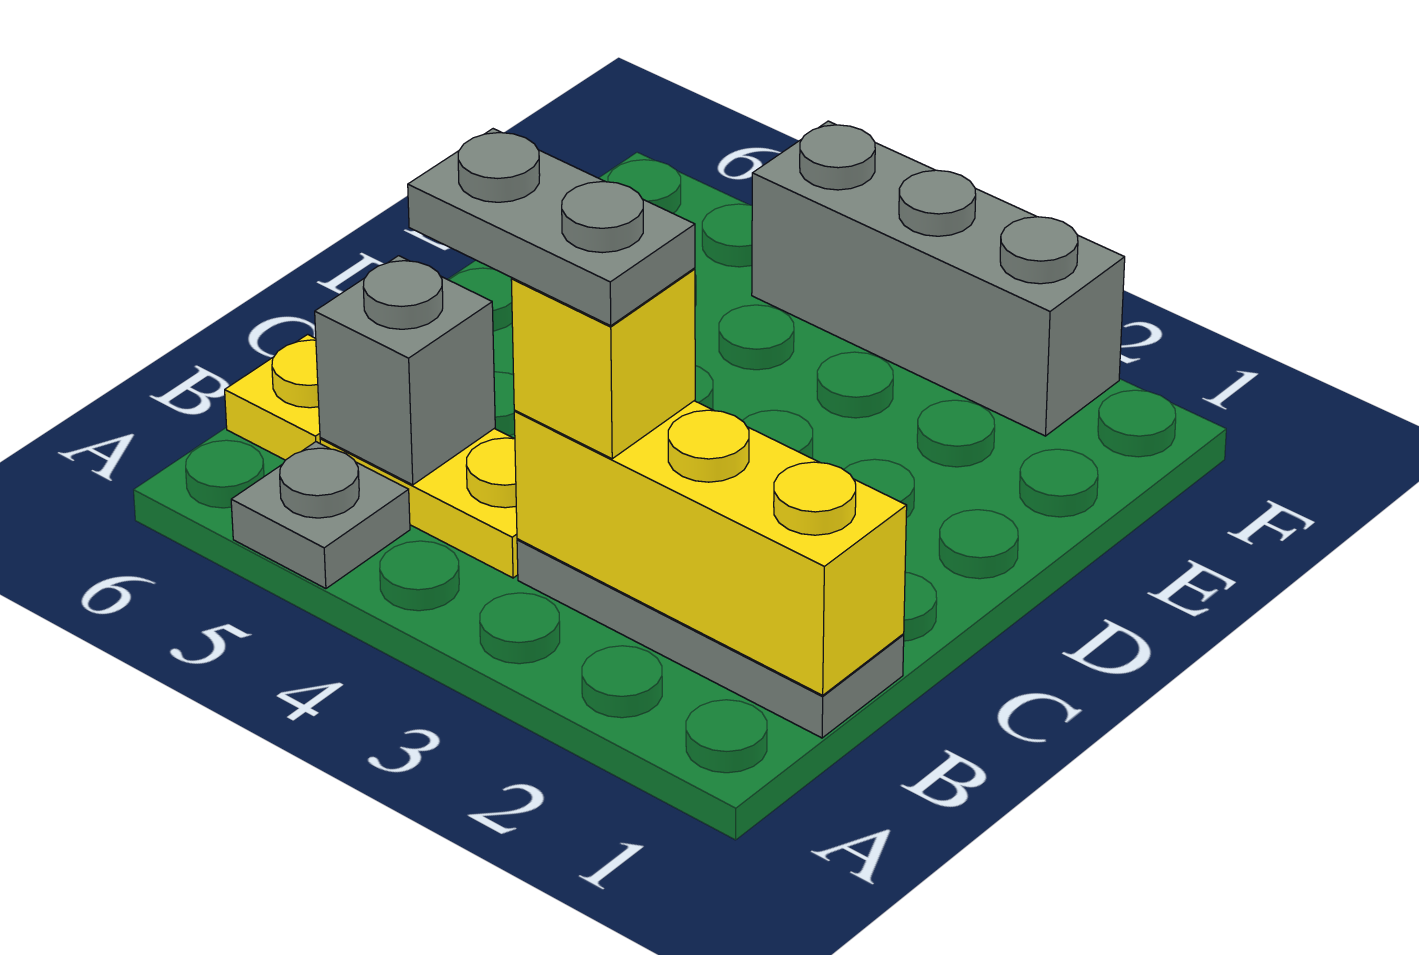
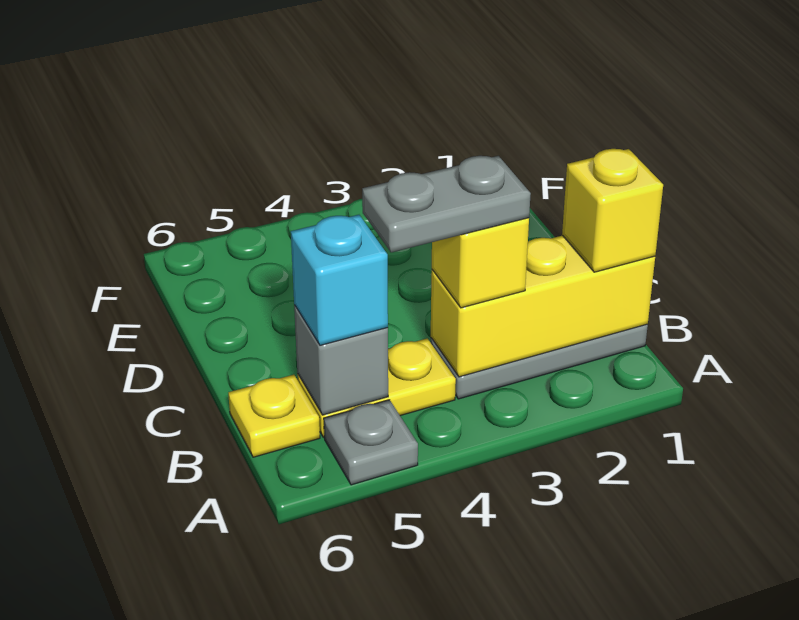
none -> yellow brick B1 level 3
none -> cyan brick B5 level 3
grey brick F2:F4 level 1 -> none

